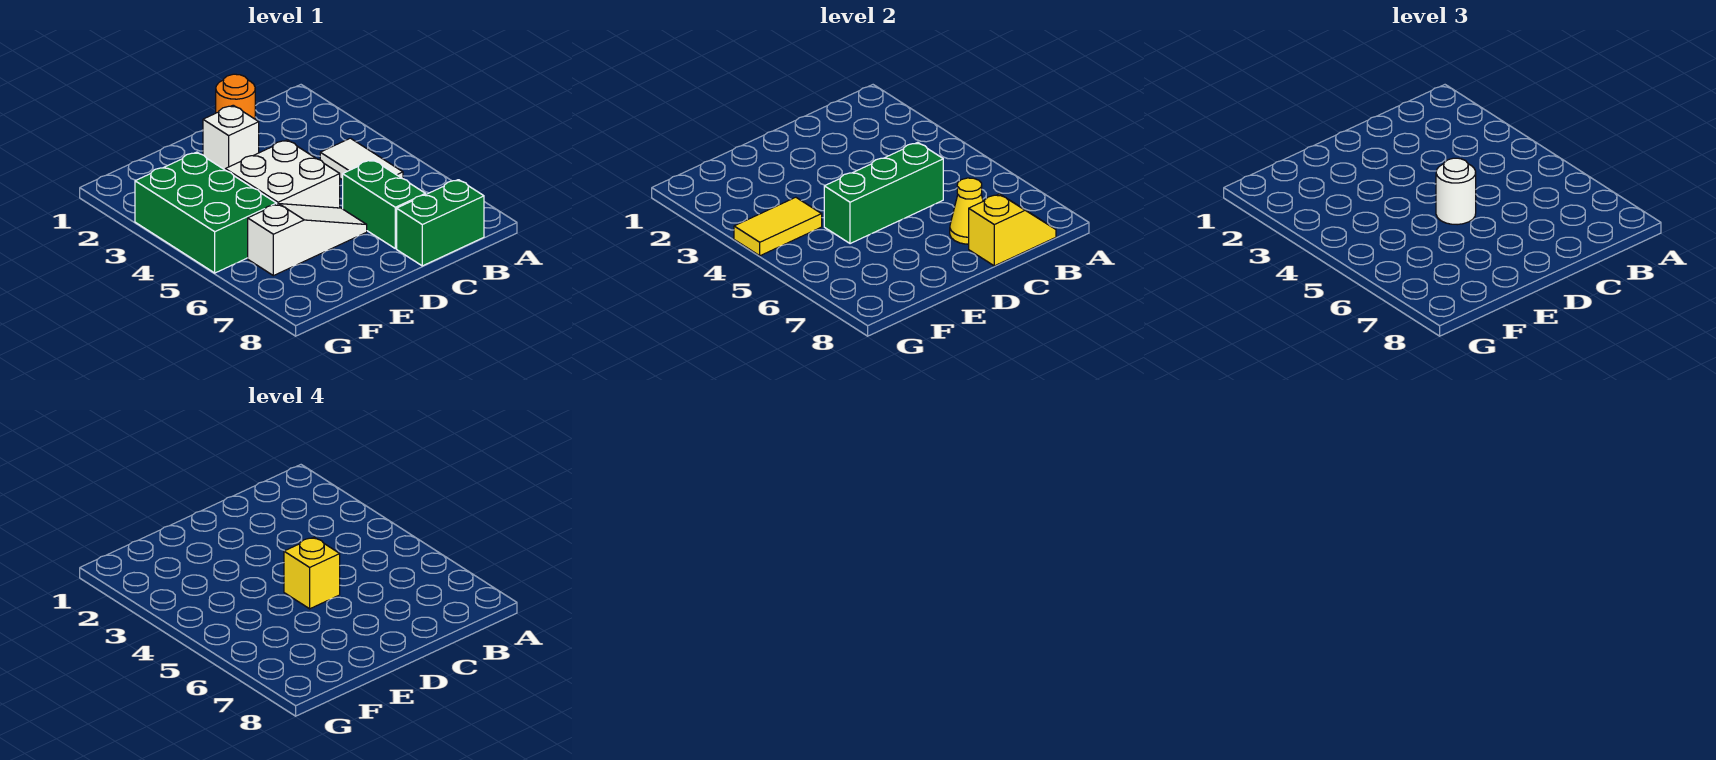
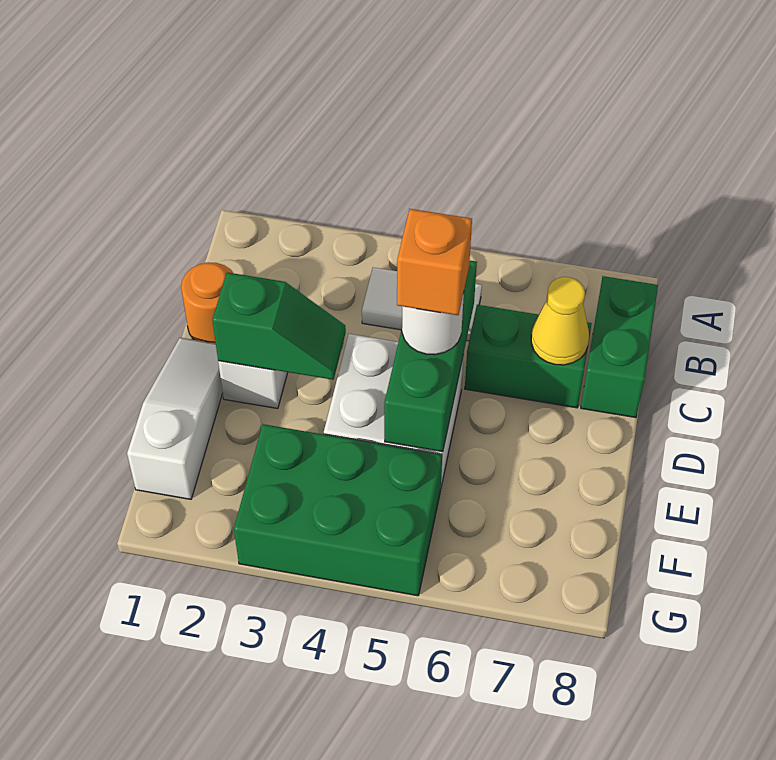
yellow slope B8:C8 level 2 top C -> none
none -> green slope D2:D3 level 2 top 2
yellow brick D5 level 4 -> orange brick D5 level 4
white slope D6:F6 level 1 top F -> white slope D1:F1 level 1 top F
yellow tile F4:G4 level 2 -> none

